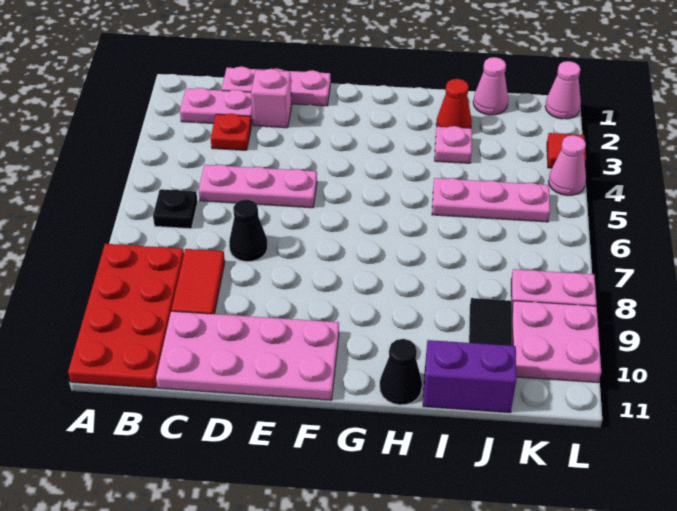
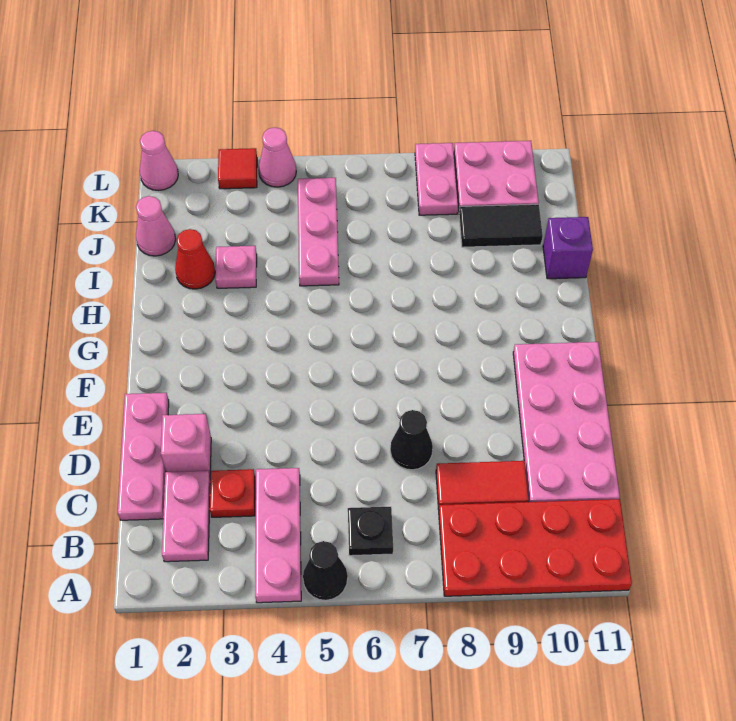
pink plate C5:E5 level 1 -> pink plate A4:C4 level 1
black cone H11 level 1 -> black cone A5 level 1
purple brick I11:J11 level 1 -> purple brick I11 level 1

